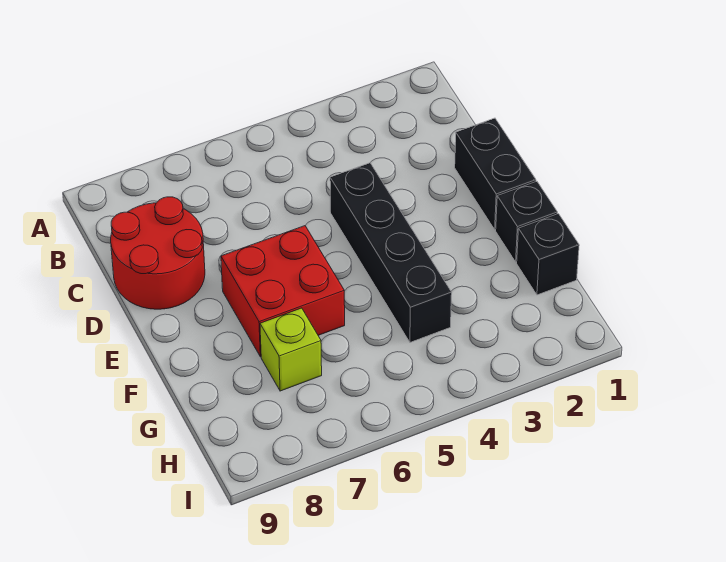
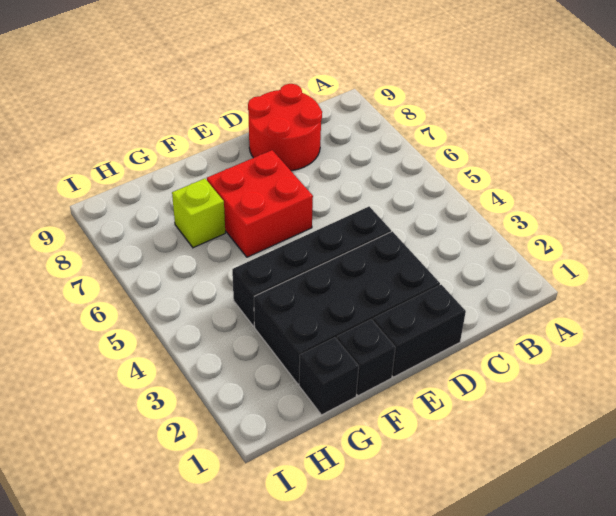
none -> black brick D2:G3 level 1

